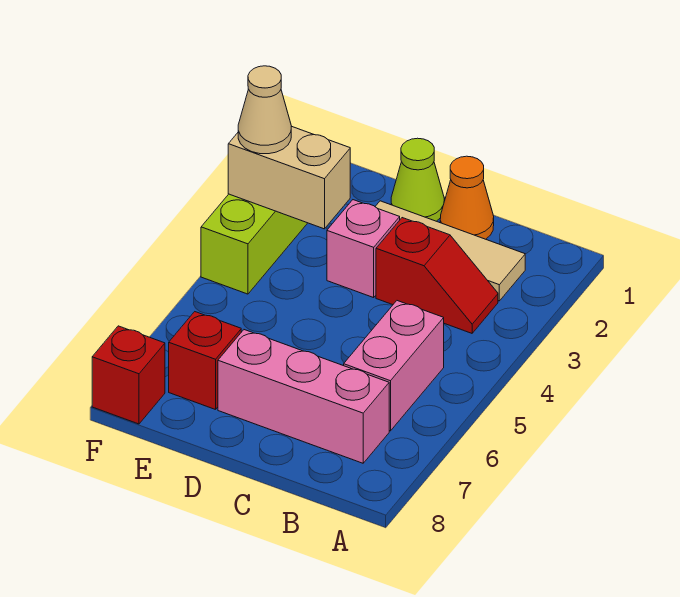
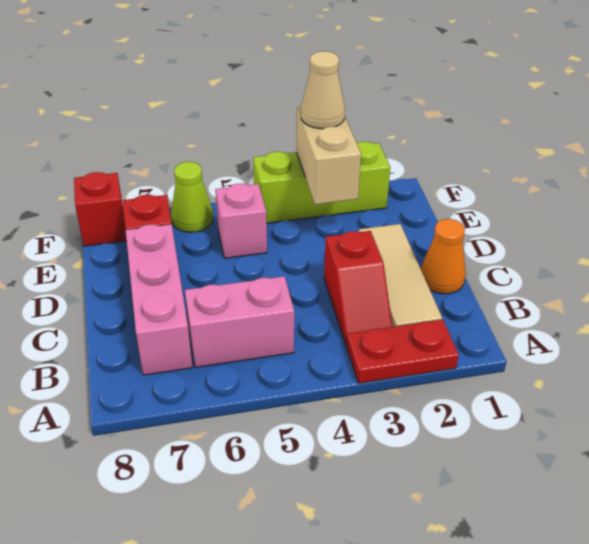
none -> red plate A2:A3 level 1
lime cone D1 level 1 -> lime cone F6 level 1
pink brick D3 level 1 -> pink brick E5 level 1

